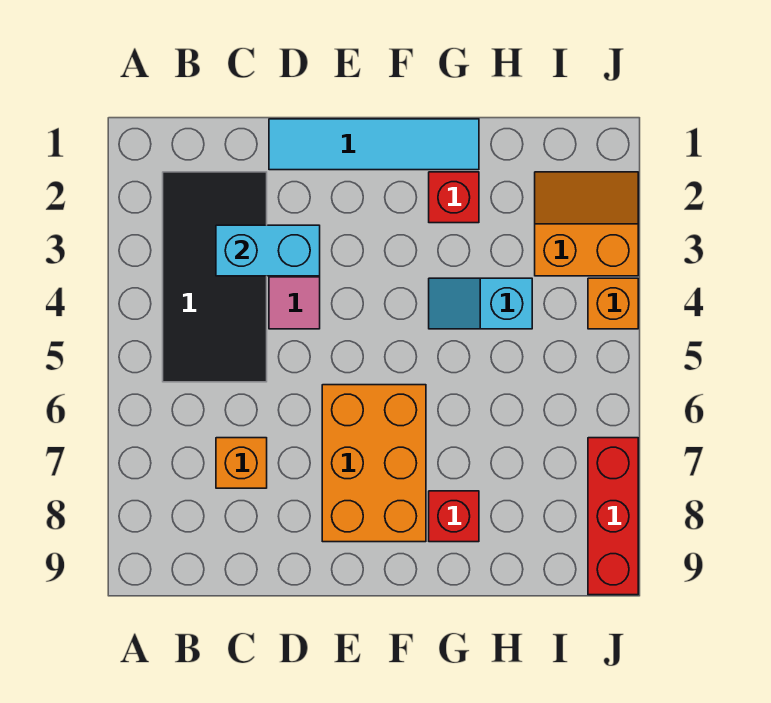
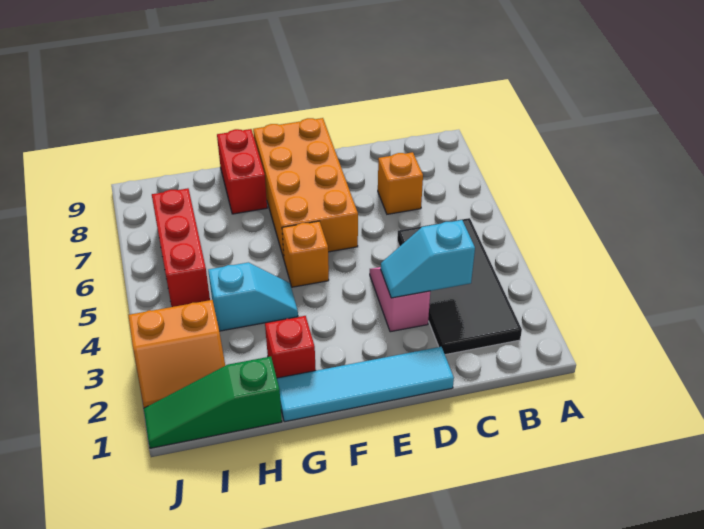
cyan brick C3:D3 level 2 -> cyan slope C3:D3 level 2 top C
orange brick E6:F8 level 1 -> orange brick E6:F9 level 1
red brick G8 level 1 -> red brick G8:G9 level 1
none -> green slope H1:J1 level 1 top H
orange brick J4 level 1 -> orange brick F5 level 1
red brick J7:J9 level 1 -> red brick I5:I7 level 1

